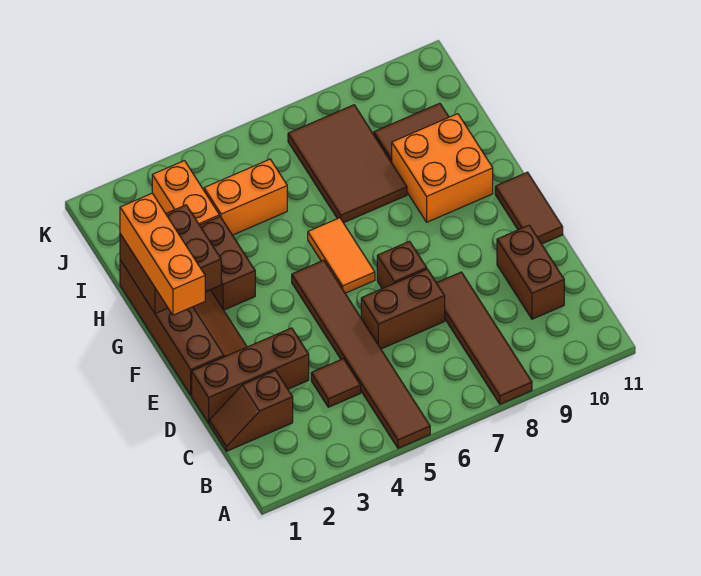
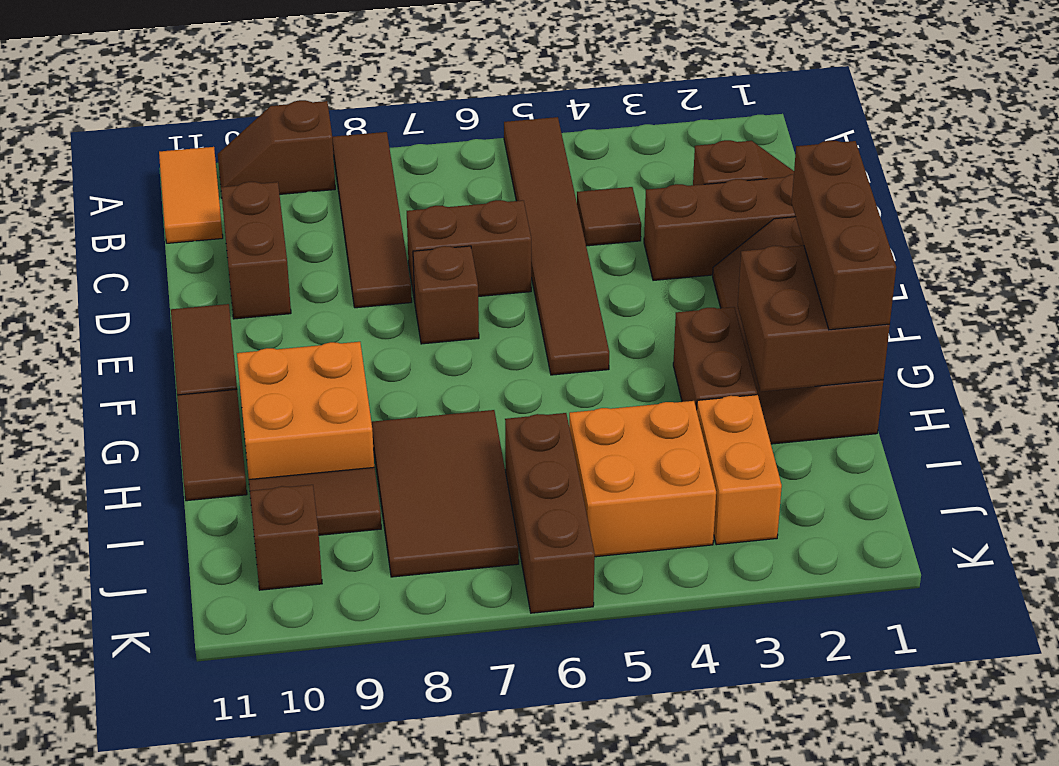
none -> brown slope A9:A10 level 1 top 9
orange brick F1:H1 level 3 -> brown brick F1:H1 level 3
orange tile F6:G6 level 1 -> orange tile A11:B11 level 1
none -> brown tile G11:H11 level 1
orange brick I4:I5 level 1 -> orange brick I4:J5 level 1
none -> brown brick I6:K6 level 1
none -> brown brick J10 level 1

